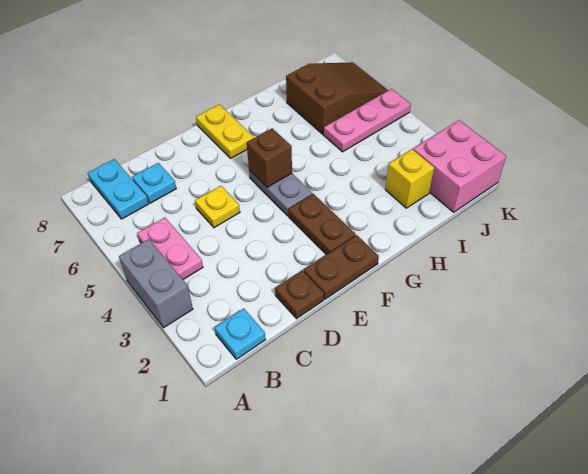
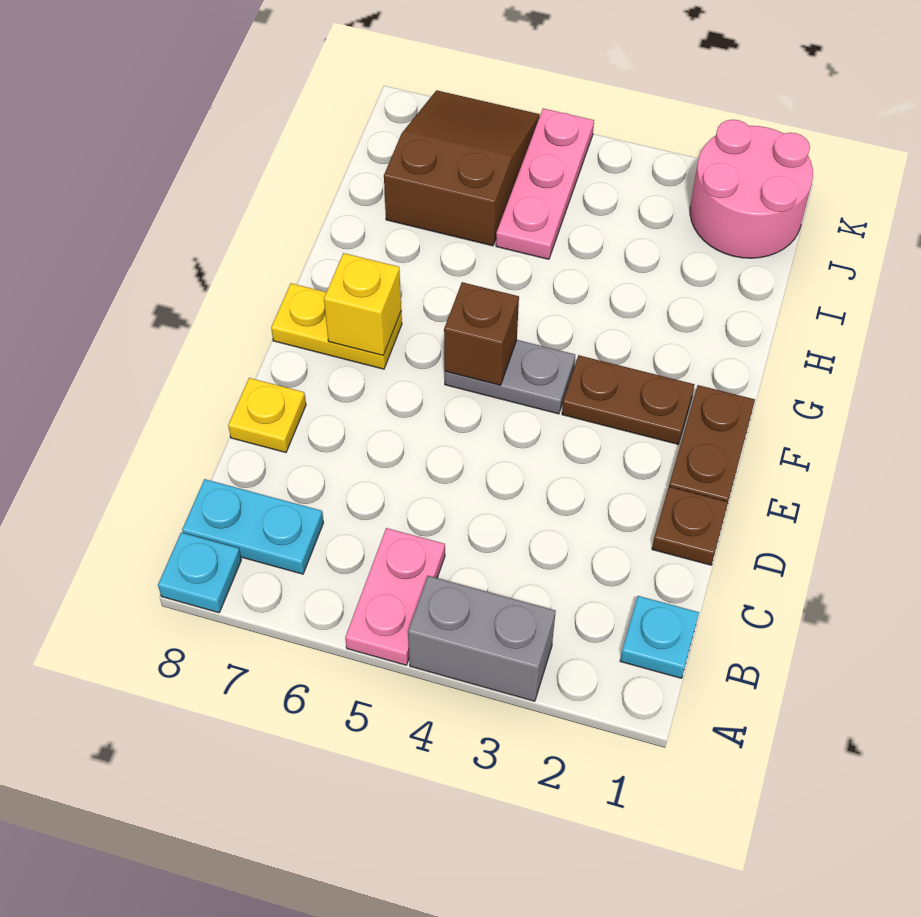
pink plate B4:B5 level 1 -> pink plate A5:B5 level 1
cyan plate C7 level 1 -> cyan plate A8 level 1
yellow plate D5 level 1 -> yellow plate D8 level 1
yellow brick I2 level 1 -> yellow brick F7 level 2
pink brick J1:K2 level 1 -> pink round brick J1:K2 level 1

